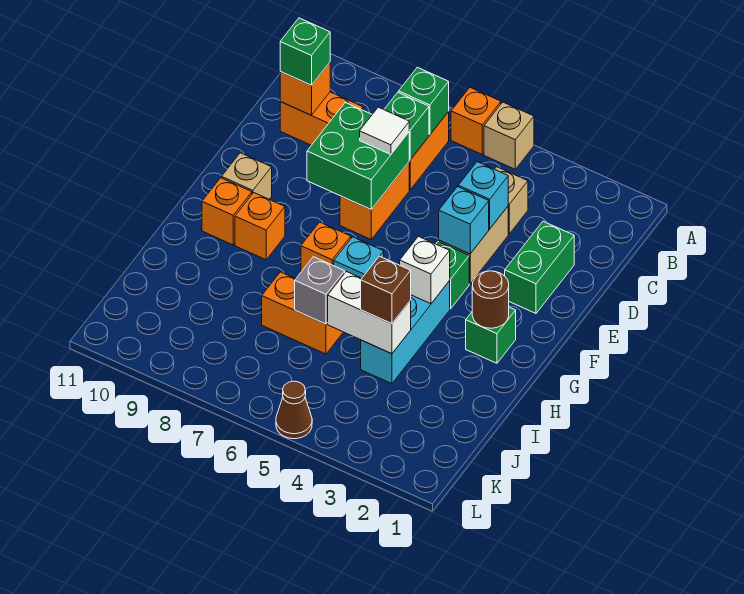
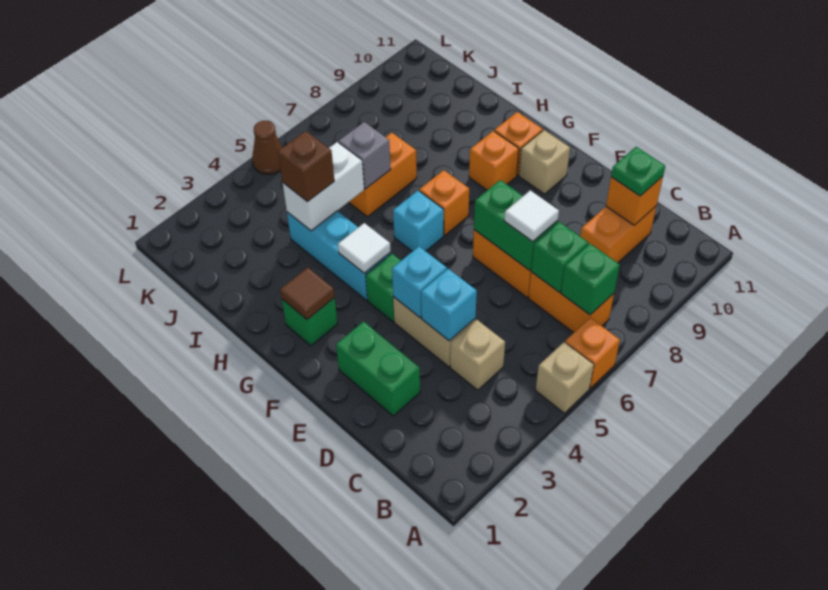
green brick C10 level 3 -> green plate C10 level 3
green brick D7:E8 level 2 -> green brick D7:E7 level 2
brown round brick G2 level 2 -> brown tile G2 level 2
white brick G4 level 2 -> white tile G4 level 2

